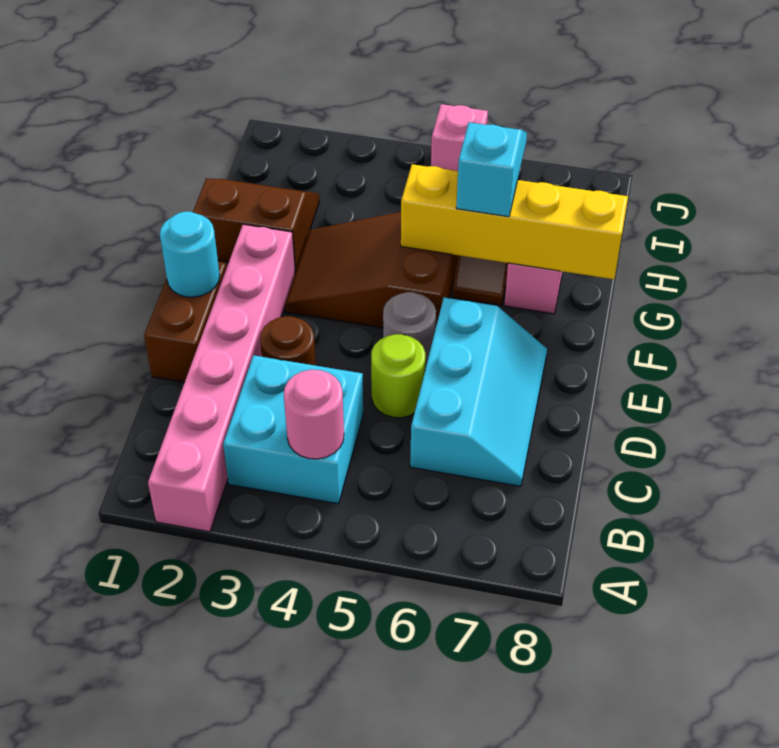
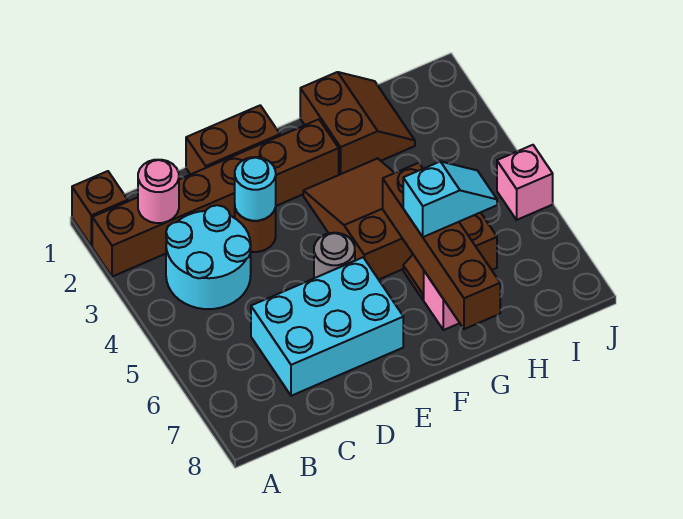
none -> brown brick A1 level 1
pink brick A2:F2 level 1 -> brown brick A2:F2 level 1
cyan brick B3:C4 level 1 -> cyan round brick B3:C4 level 1
pink round brick B4 level 2 -> pink round brick B2 level 2
cyan slope C6:E7 level 1 top 6 -> cyan brick C6:E7 level 1
lime round brick D5 level 1 -> none
cyan round brick E1 level 2 -> cyan round brick D3 level 2
yellow brick G5:G8 level 2 -> brown brick G5:G8 level 2

